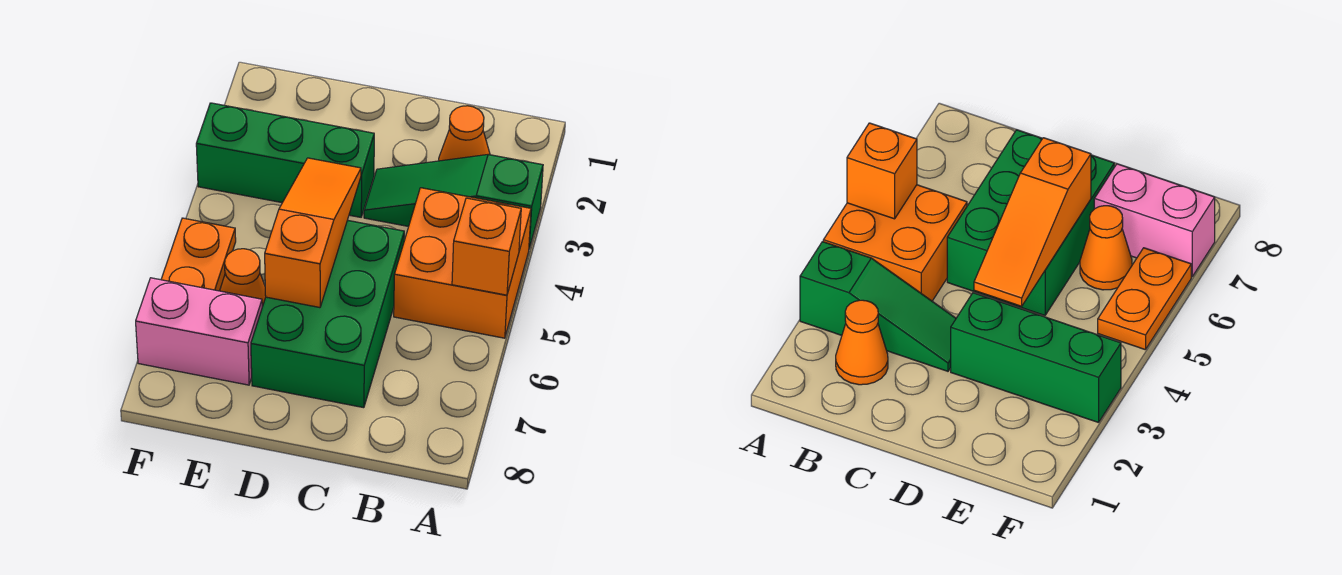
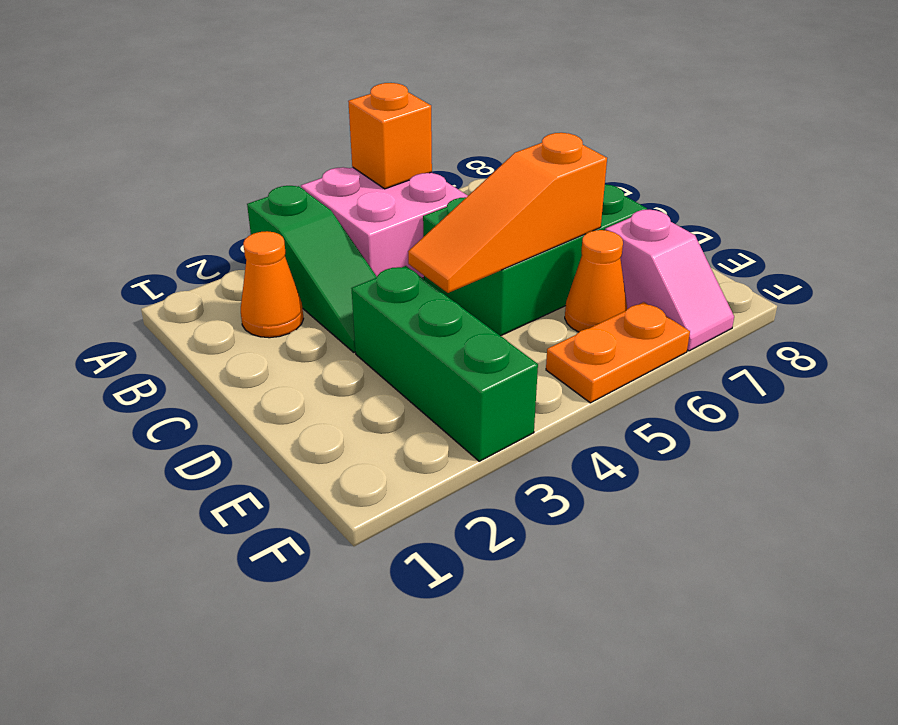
orange brick A4:B5 level 1 -> pink brick A4:B5 level 1
pink brick E7:F7 level 1 -> pink slope E7:F7 level 1 top E

